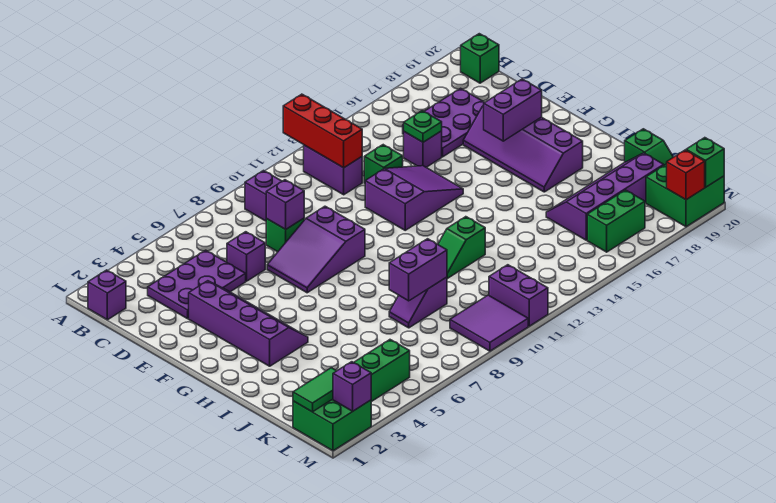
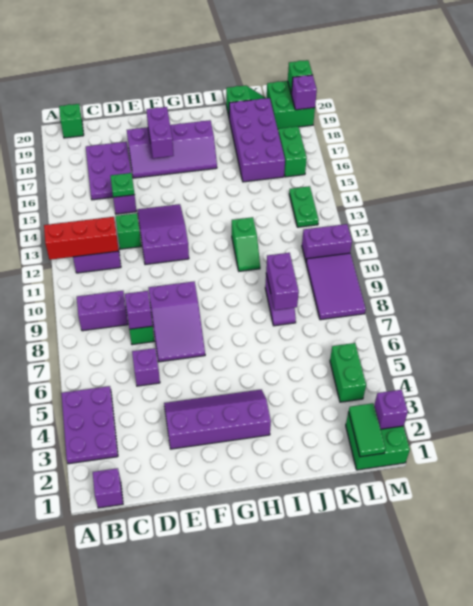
purple plate C3:D5 level 1 -> purple plate A3:B5 level 1
purple slope J16:K19 level 1 top K -> purple brick J16:K19 level 1
purple tile L9:M10 level 1 -> purple tile L8:M10 level 1
none -> green plate L13:L14 level 1
red brick M19 level 2 -> purple brick M19 level 2

